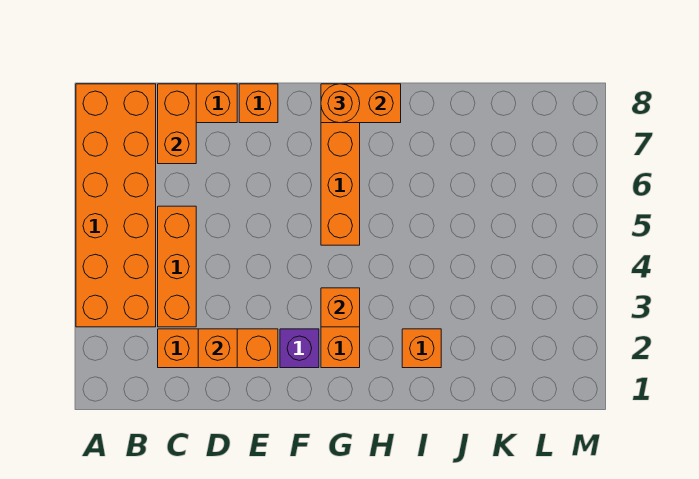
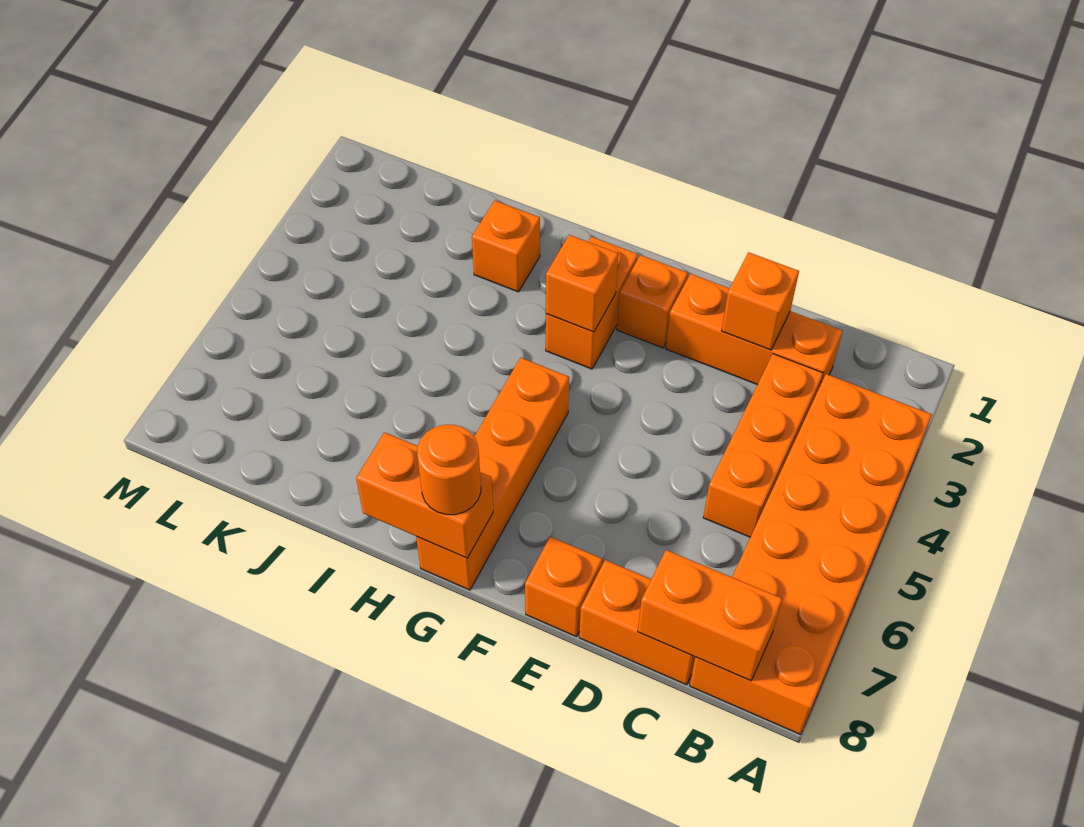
orange brick C7:C8 level 2 -> orange brick B8:C8 level 2
purple brick F2 level 1 -> orange brick F2 level 1

